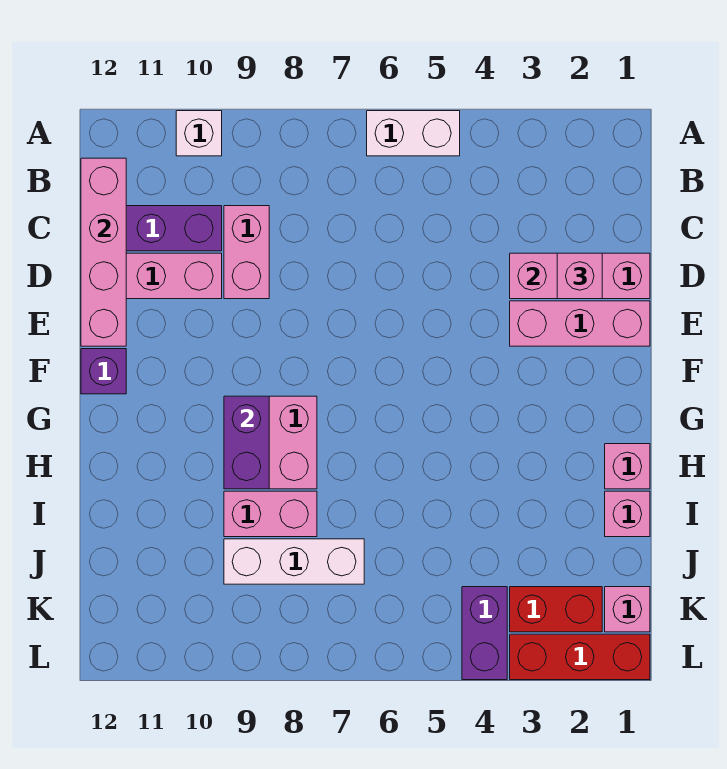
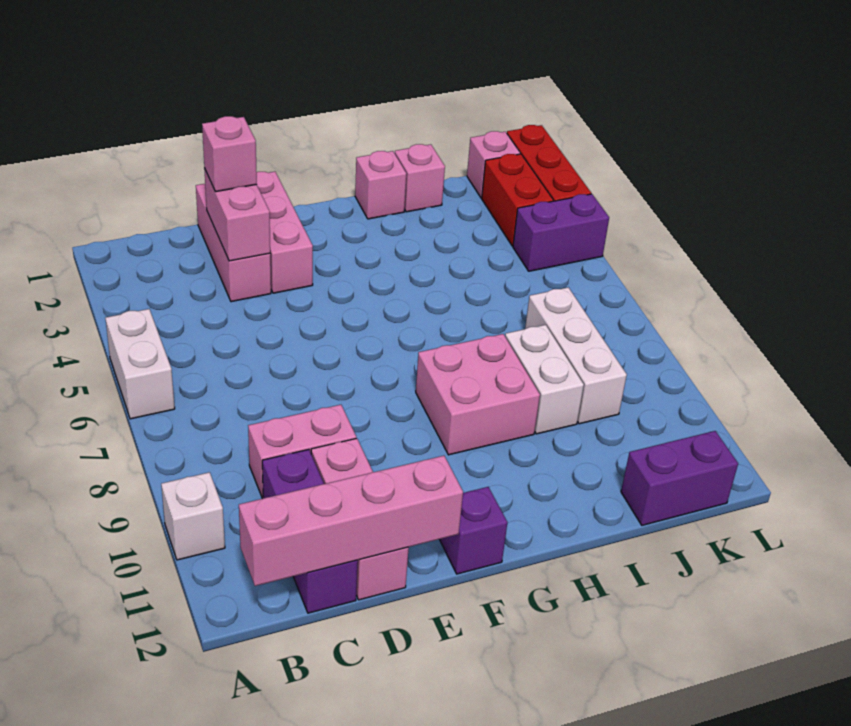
purple brick G9:H9 level 2 -> purple brick J12:K12 level 1
pink brick I8:I9 level 1 -> white brick I8:I9 level 1

